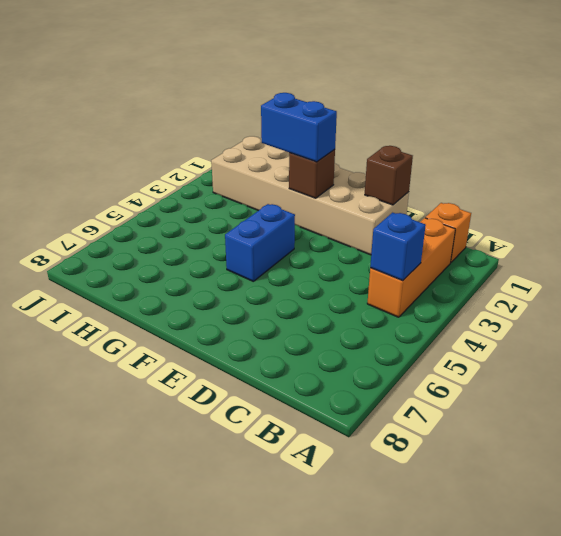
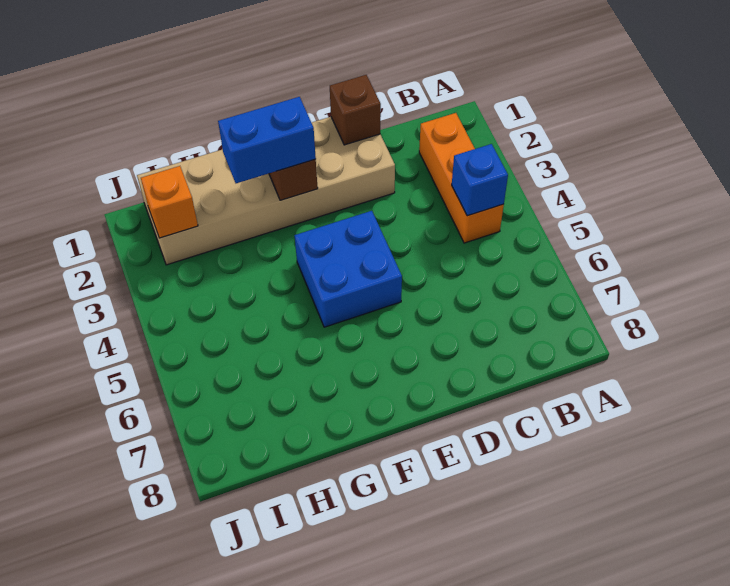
orange brick B1 level 1 -> orange brick I2 level 2
blue brick F4:F5 level 1 -> blue brick E4:F5 level 1

